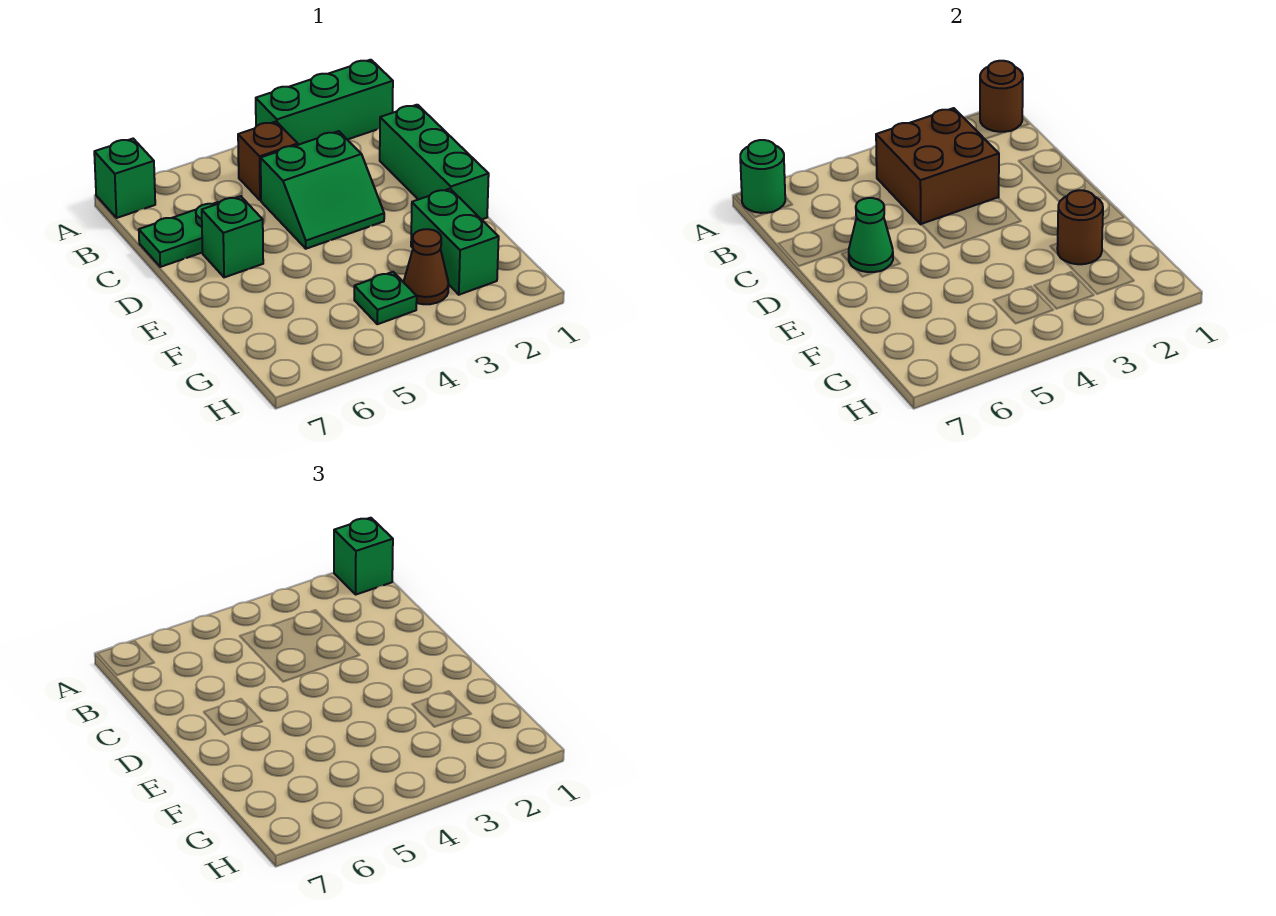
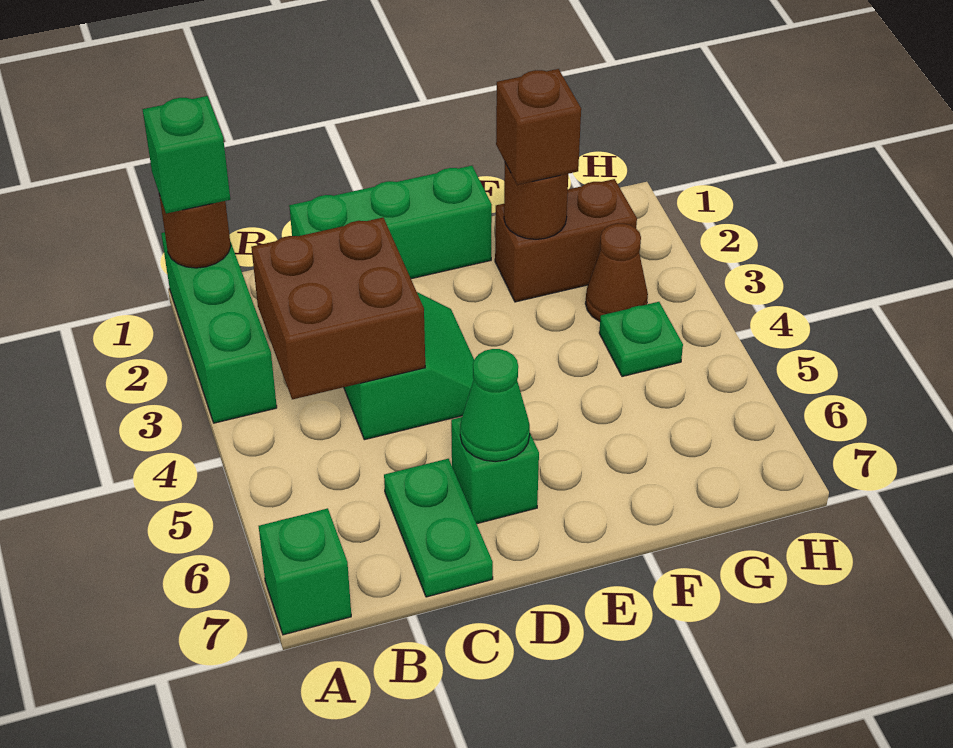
green round brick A7 level 2 -> none
brown brick B4 level 1 -> brown brick F2 level 3
green brick F2:G2 level 1 -> brown brick F2:G2 level 1

